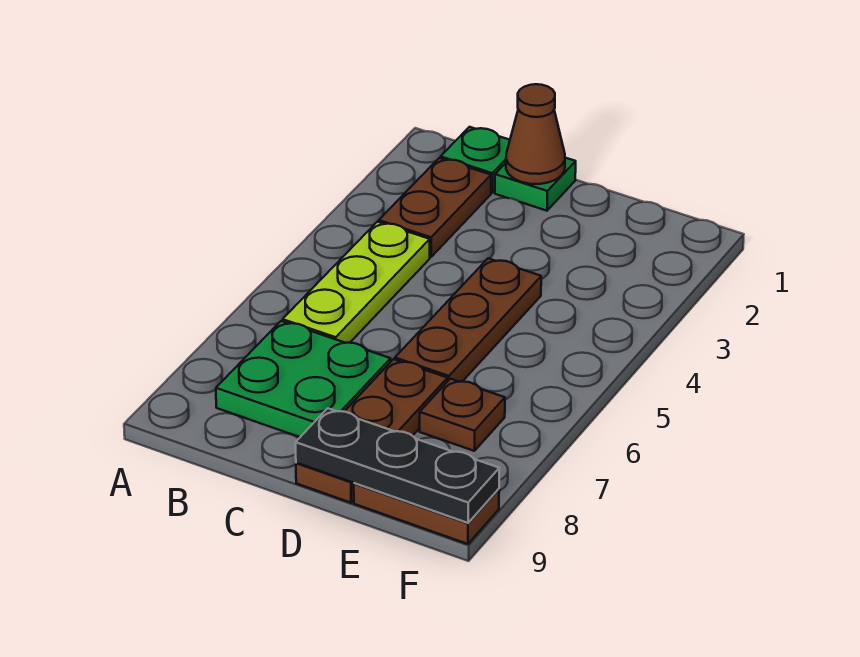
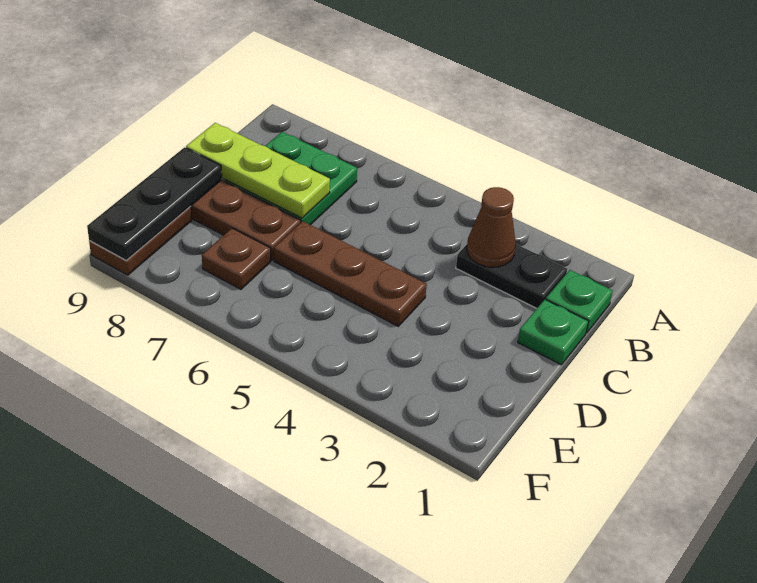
brown plate B2:B3 level 1 -> black plate B2:B3 level 1
lime plate B4:B6 level 1 -> lime plate C7:C9 level 2
brown cone C1 level 2 -> brown cone B3 level 2

